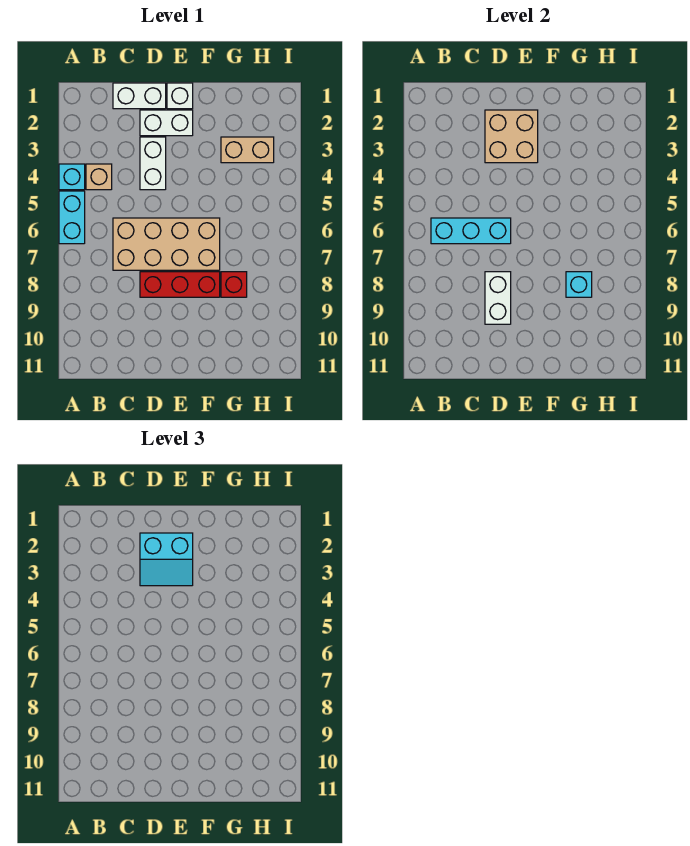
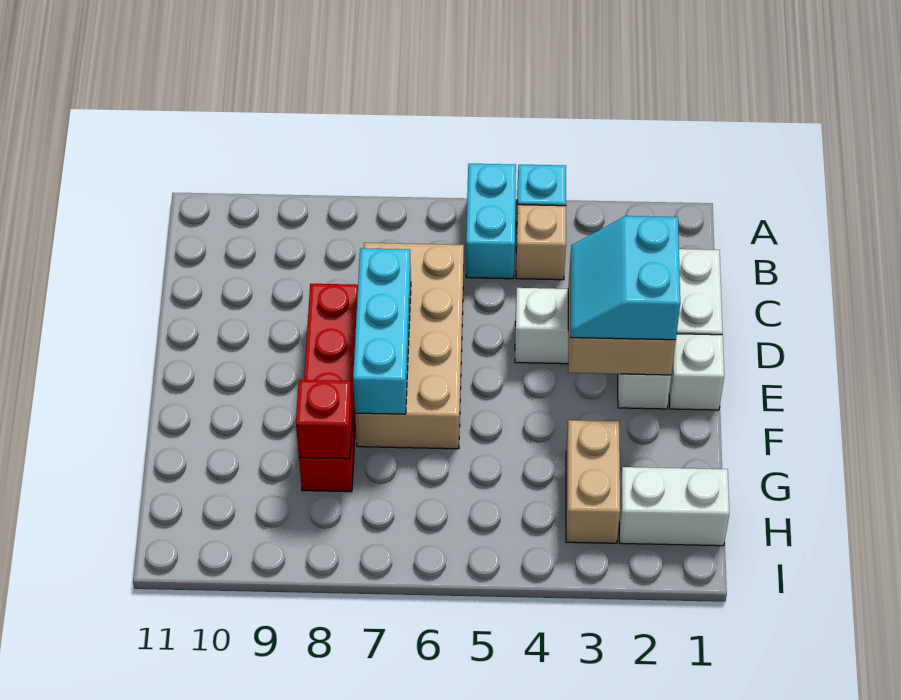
cyan brick A5:A6 level 1 -> cyan brick A5:B5 level 1
cyan brick B6:D6 level 2 -> cyan brick D7:F7 level 2
white brick D8:D9 level 2 -> white brick H1:H2 level 1
cyan brick G8 level 2 -> red brick G8 level 2

